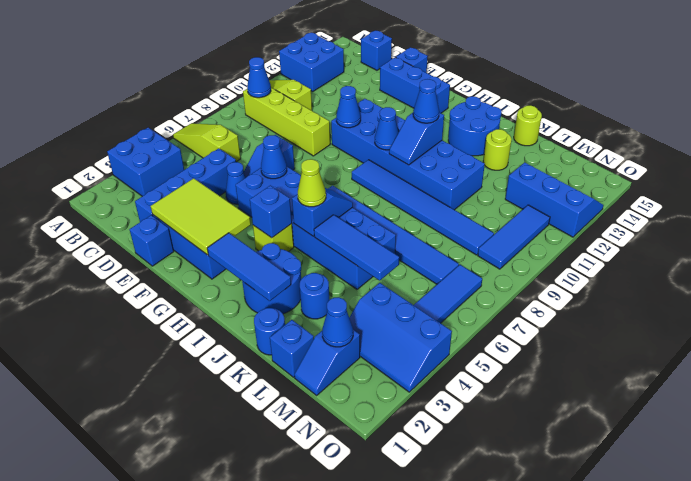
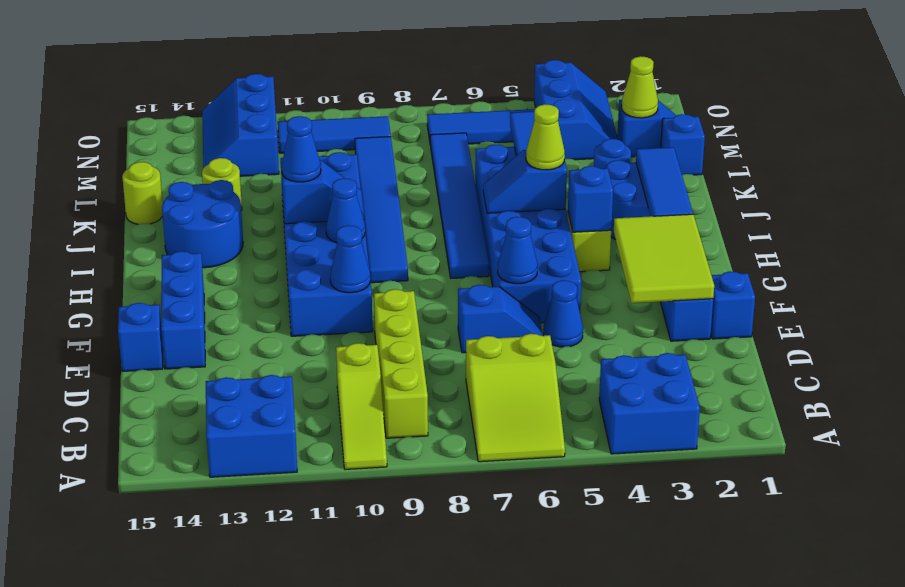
lime slope A6:C6 level 1 top C -> lime slope A6:C7 level 1 top C
blue cone B9 level 2 -> none
blue brick C15 level 1 -> none
blue brick D2:D5 level 1 -> none
blue round brick K1 level 1 -> none
blue cone M2 level 2 -> lime cone M2 level 2

